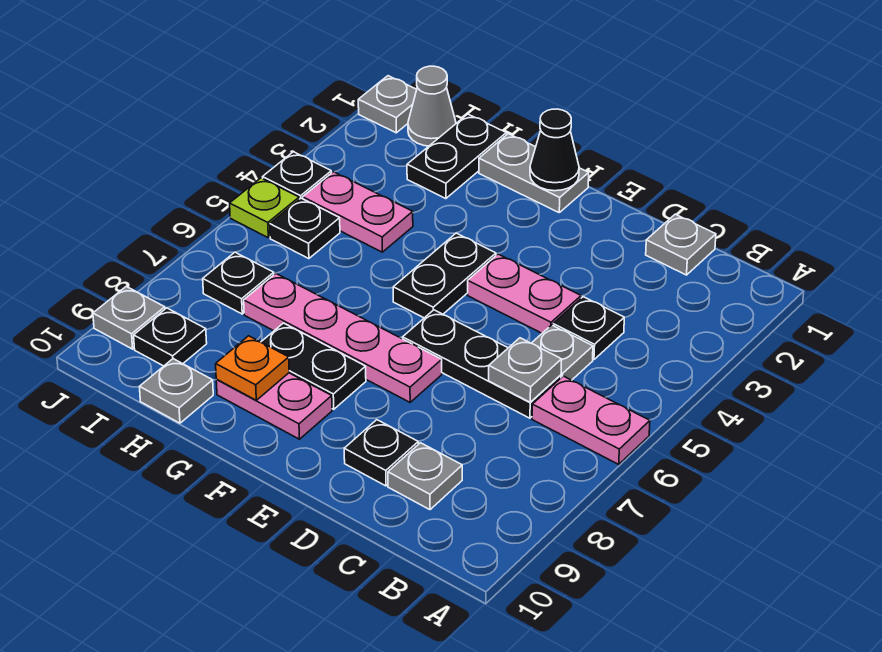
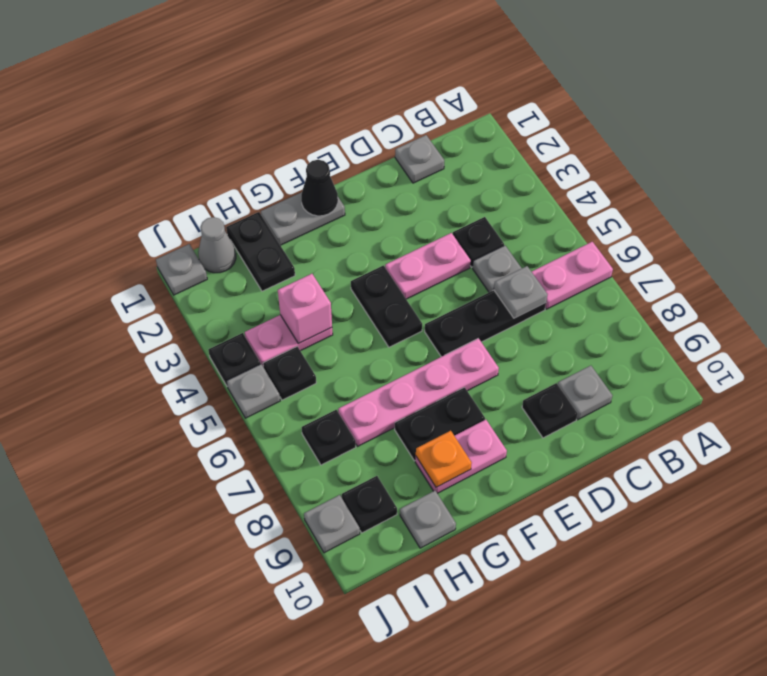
none -> pink brick H4 level 2
lime plate J5 level 1 -> grey plate J5 level 1

